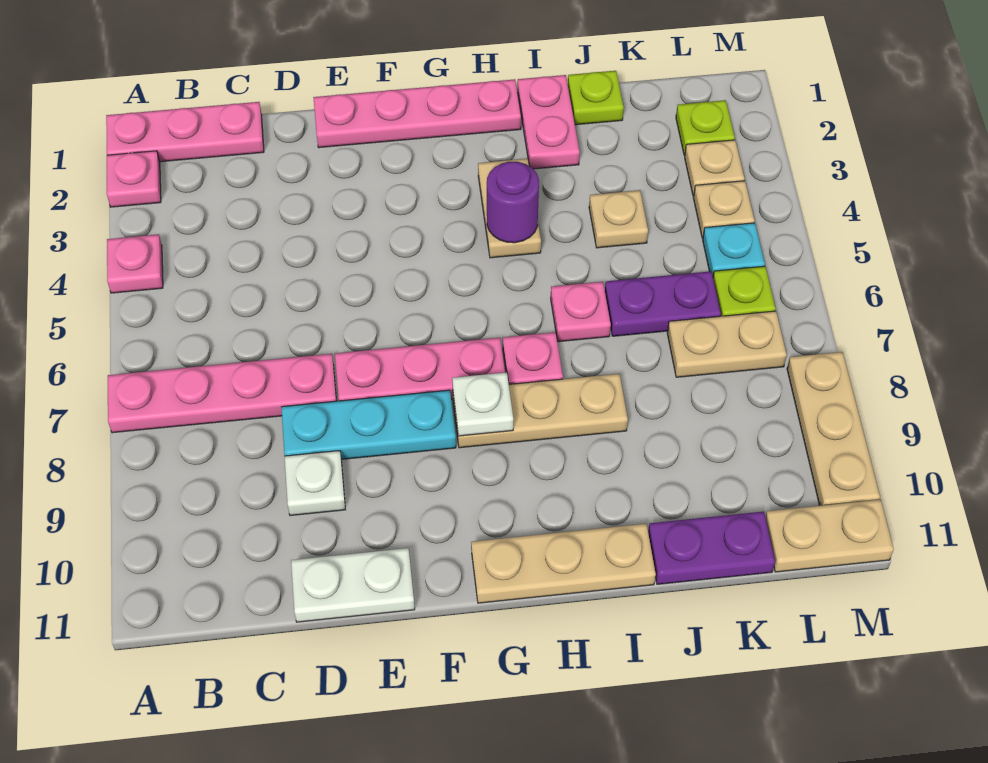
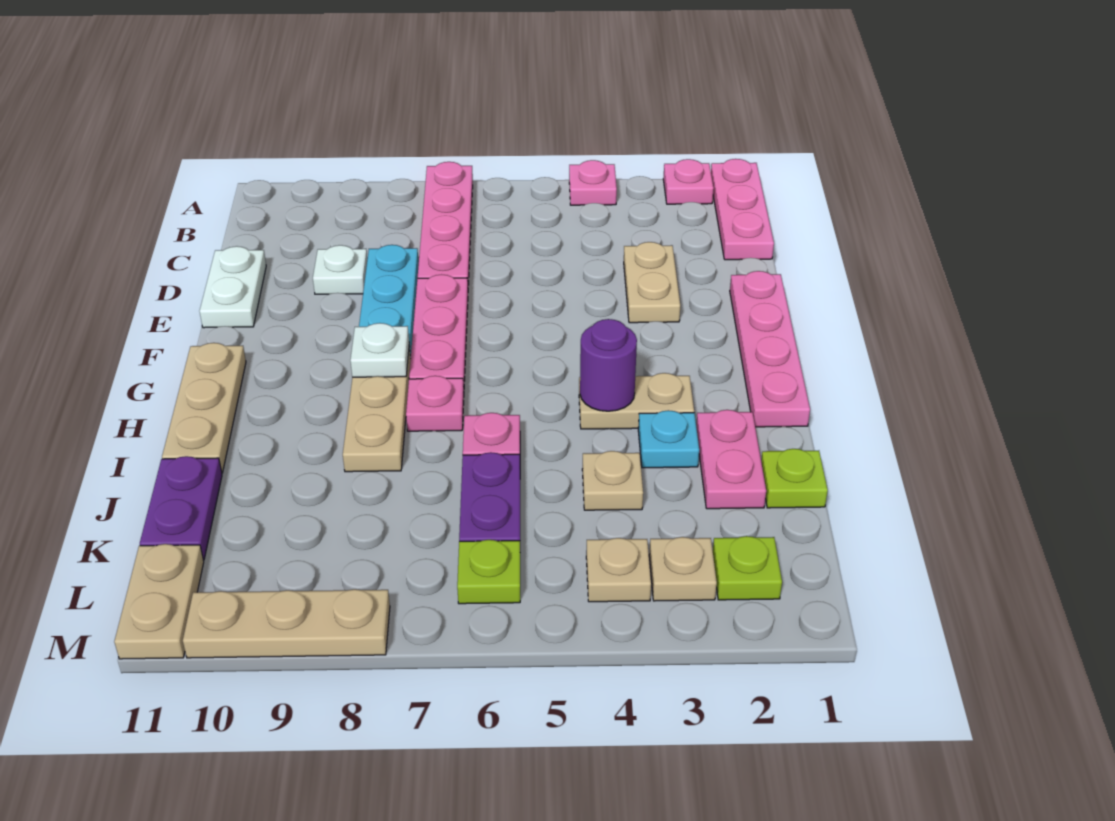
pink plate I1:I2 level 1 -> pink plate I2:J2 level 1
tan plate K7:L7 level 1 -> tan plate D3:E3 level 1
cyan plate L5 level 1 -> cyan plate I3 level 1

